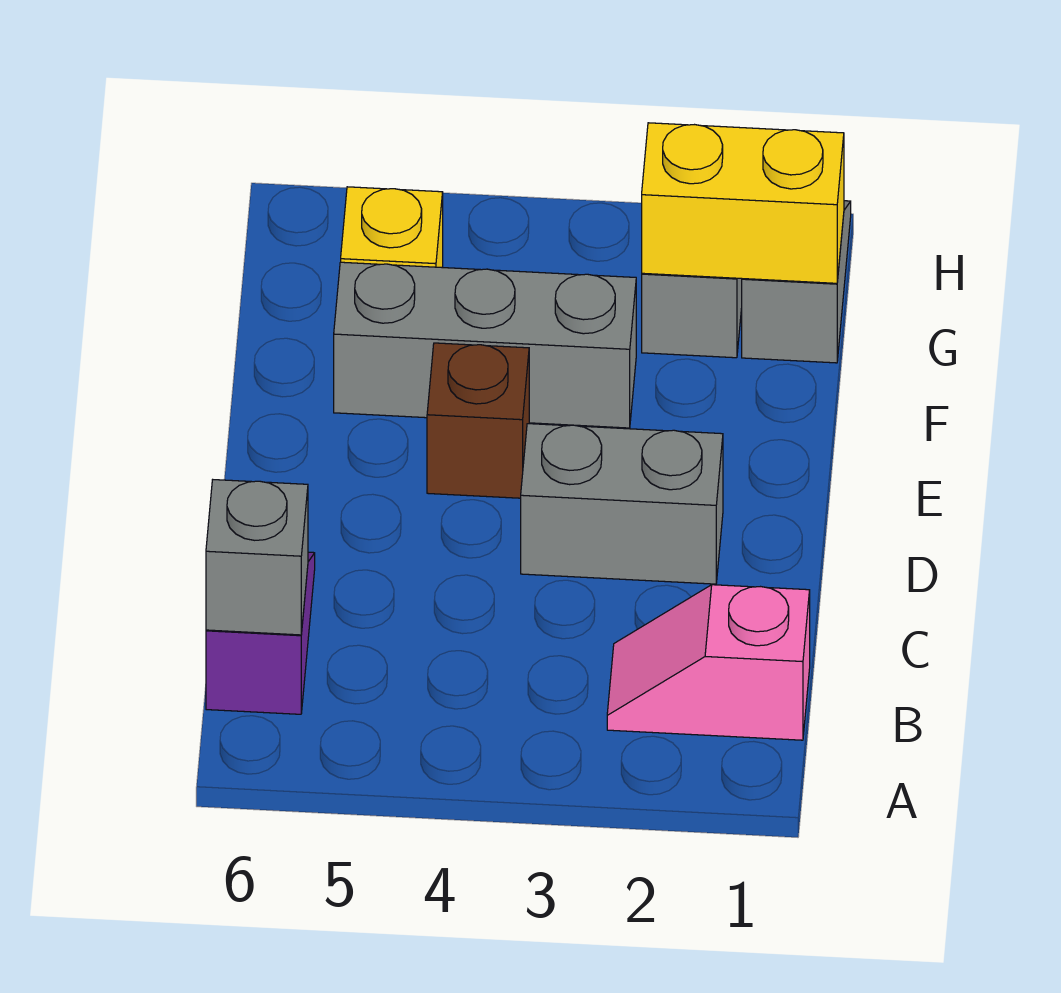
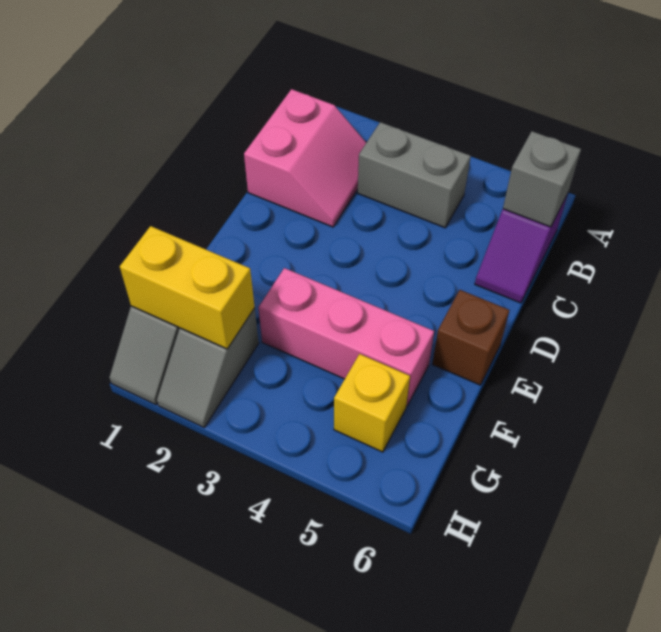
pink slope B1:B2 level 1 top 1 -> pink slope B1:C2 level 1 top 1
grey brick D2:D3 level 1 -> grey brick B3:B4 level 1
brown brick E4 level 1 -> brown brick E6 level 1
grey brick F3:F5 level 1 -> pink brick F3:F5 level 1

